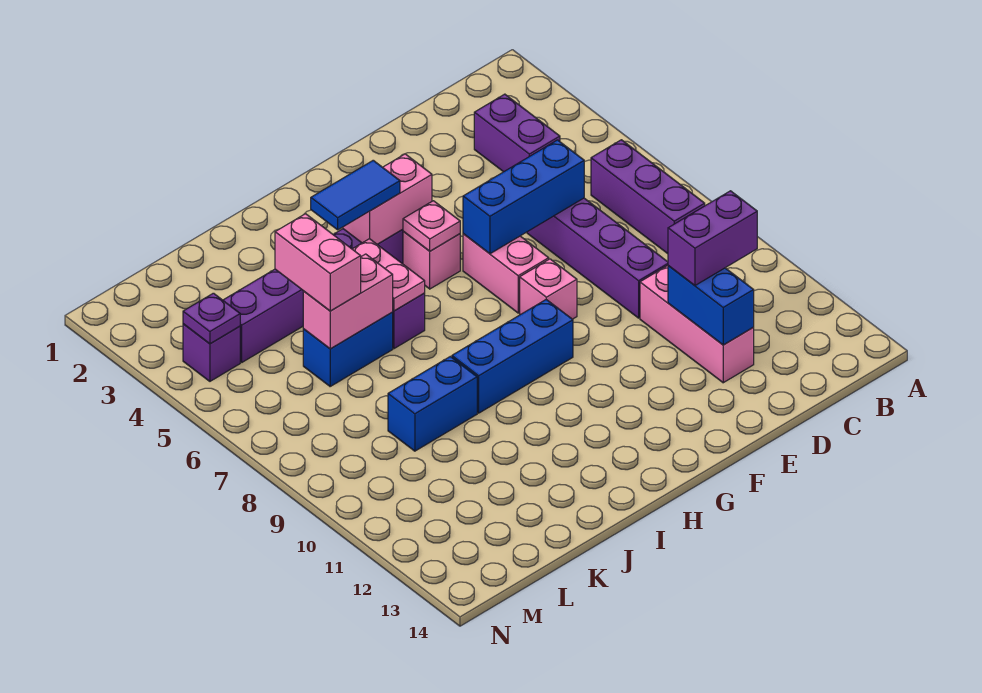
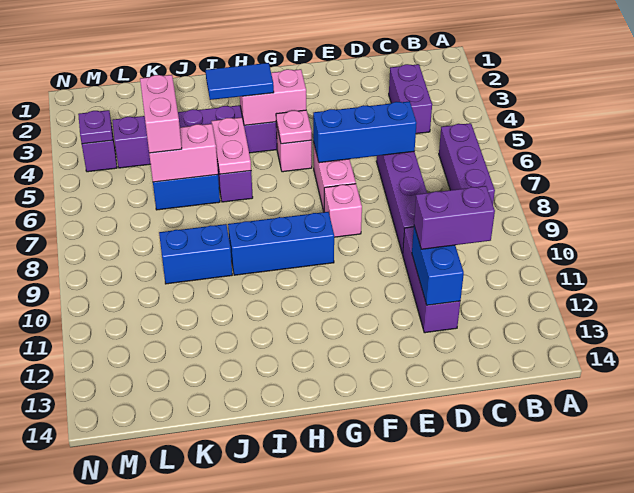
pink brick D10:D12 level 1 -> purple brick D10:D12 level 1

